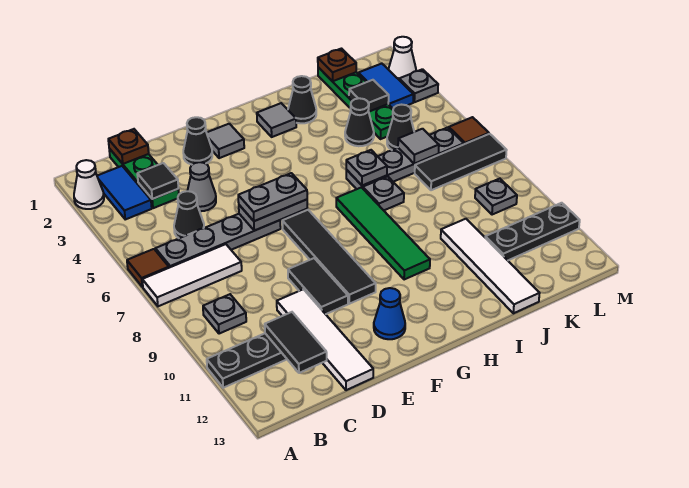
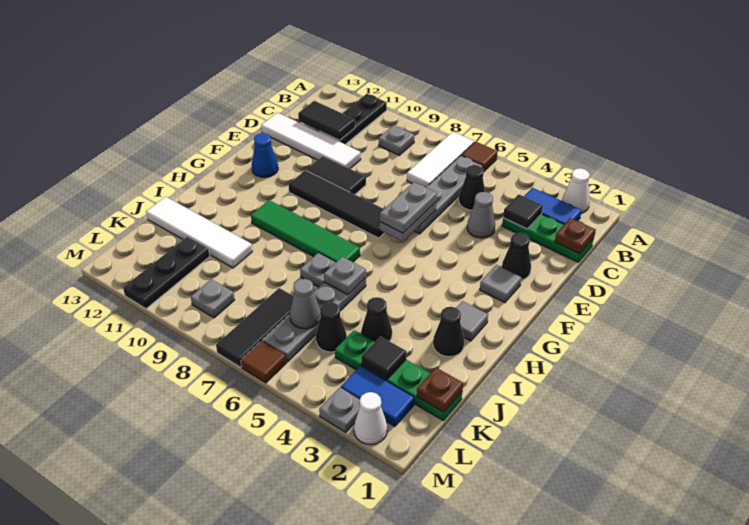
grey tile K6 level 2 -> grey cone K6 level 2

